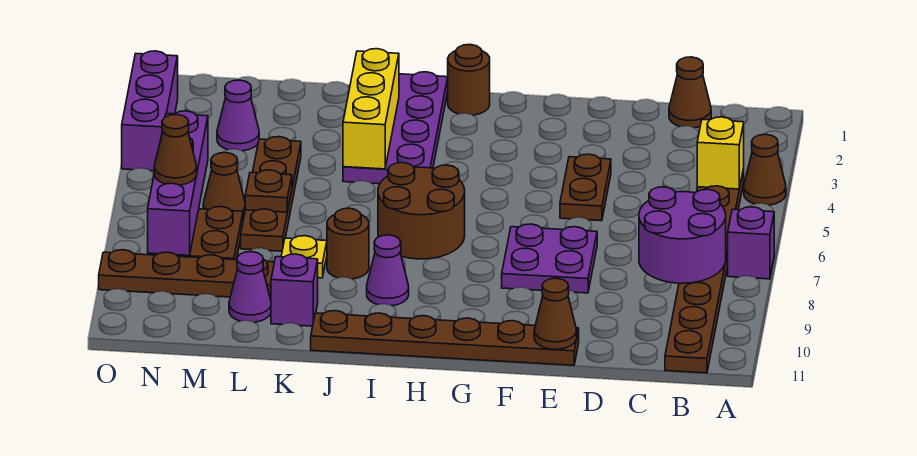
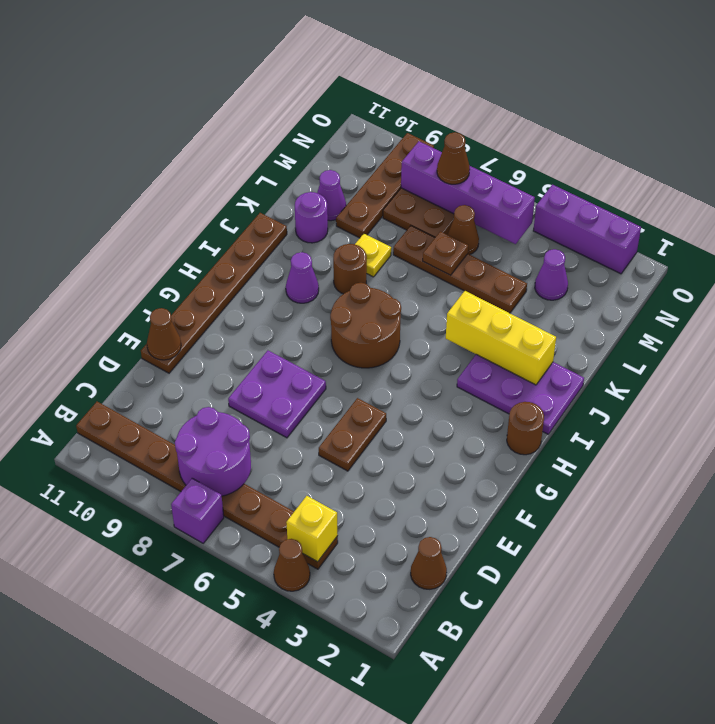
brown plate E4:E5 level 1 -> brown plate E5:F5 level 1
purple plate I1:J4 level 1 -> purple plate I1:J3 level 1
purple brick K10 level 1 -> purple round brick K10 level 1

